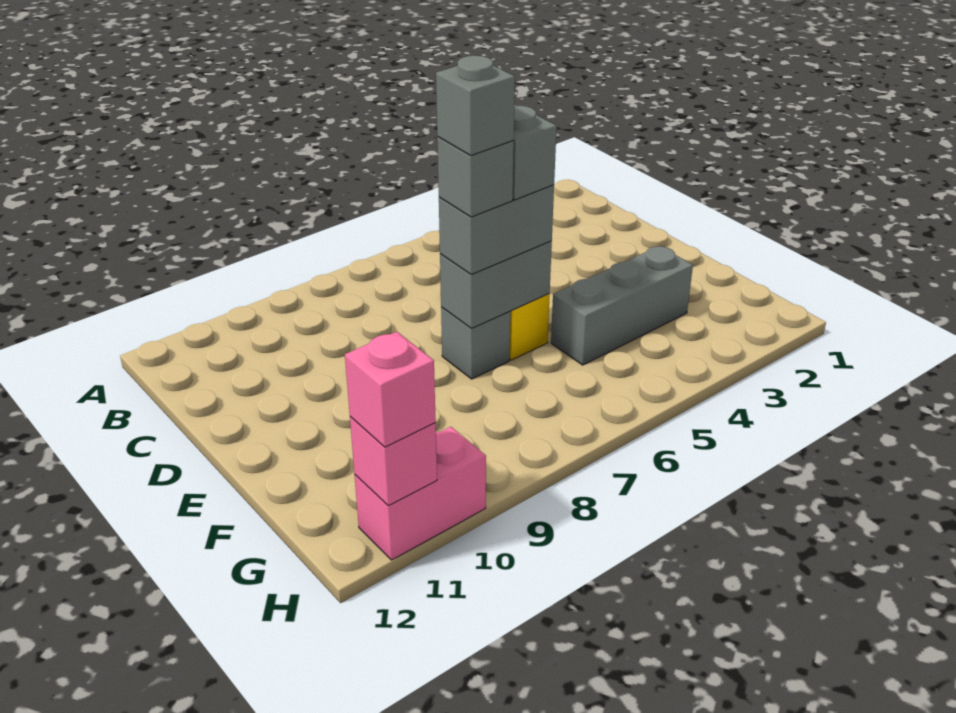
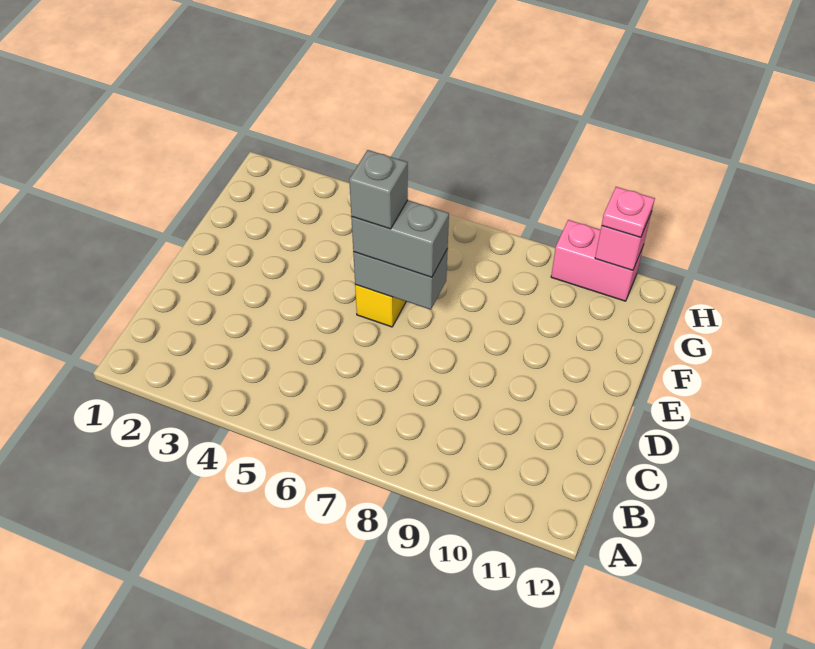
grey brick E7 level 1 -> none
grey brick E7 level 4 -> none
grey brick E7 level 5 -> none
grey brick F3:F5 level 1 -> none
pink brick H11 level 3 -> pink plate H11 level 3

